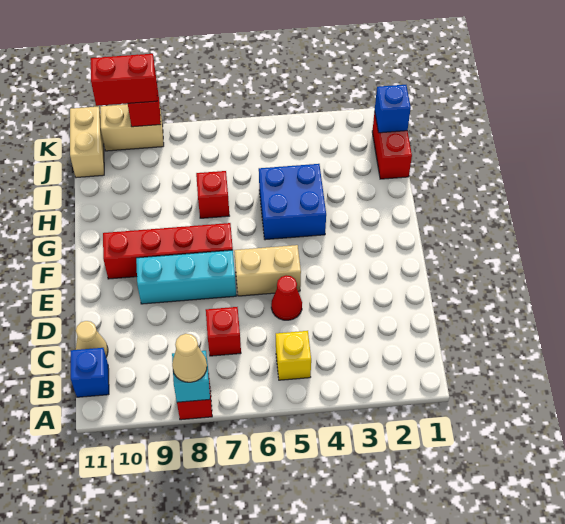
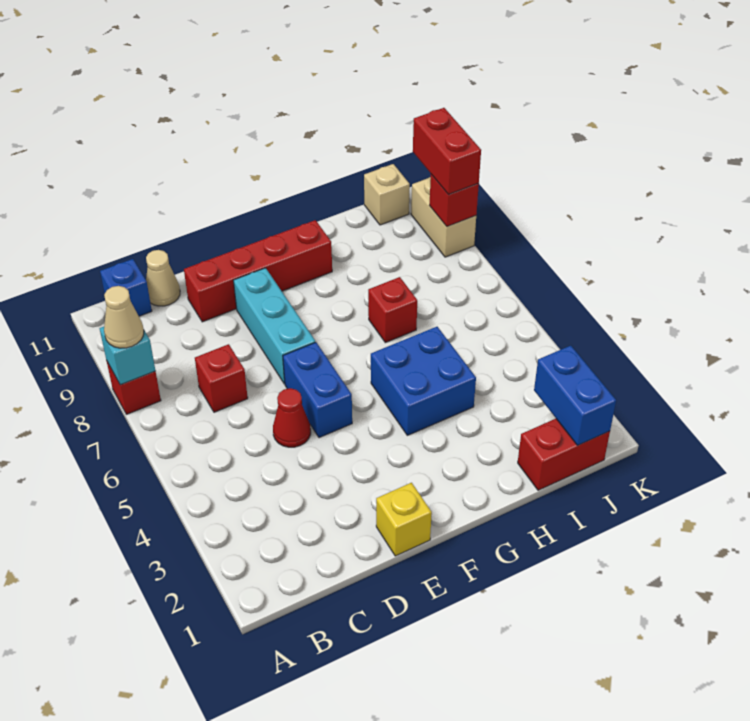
yellow brick B5 level 1 -> yellow brick E1 level 1
tan brick E5:E6 level 1 -> blue brick E5:E6 level 1
red brick F7:F10 level 1 -> red brick D10:G10 level 1
blue brick J1 level 2 -> blue brick J1:J2 level 2
tan brick J11:K11 level 1 -> tan brick J11 level 1

